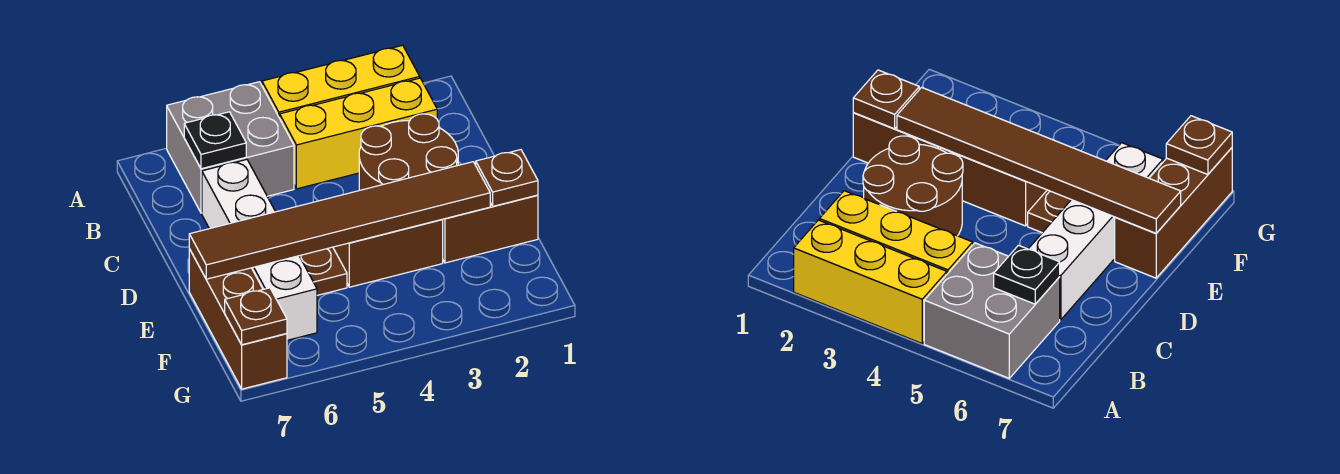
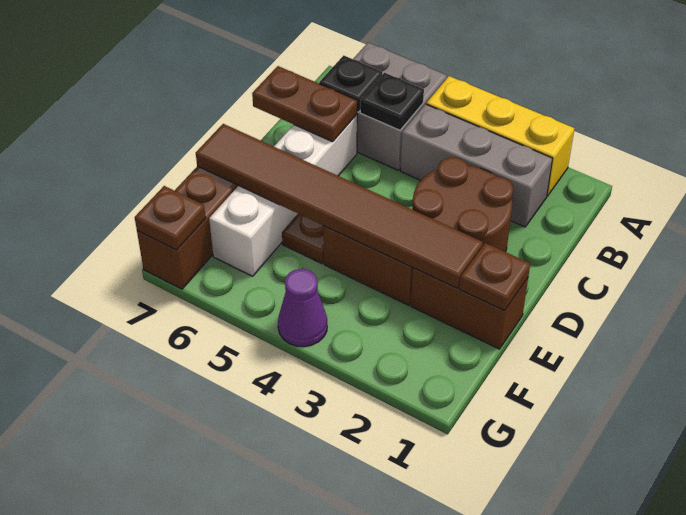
yellow brick B2:B4 level 1 -> grey brick B2:B4 level 1
none -> black plate B5 level 2
none -> brown plate C6:C7 level 2
none -> purple cone G4 level 1

